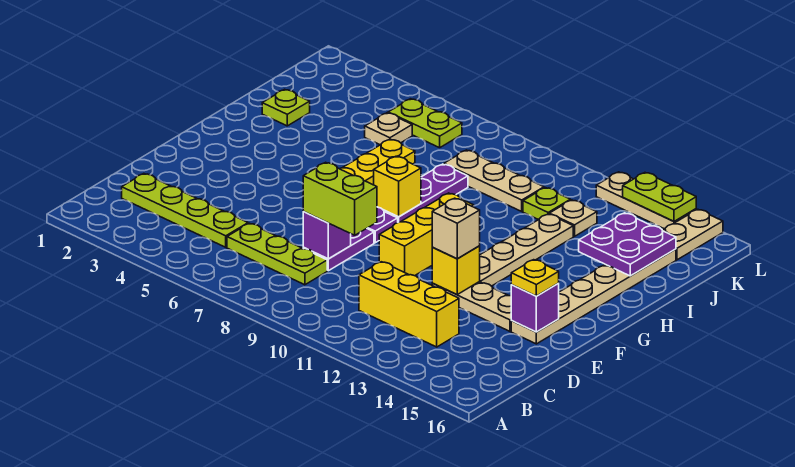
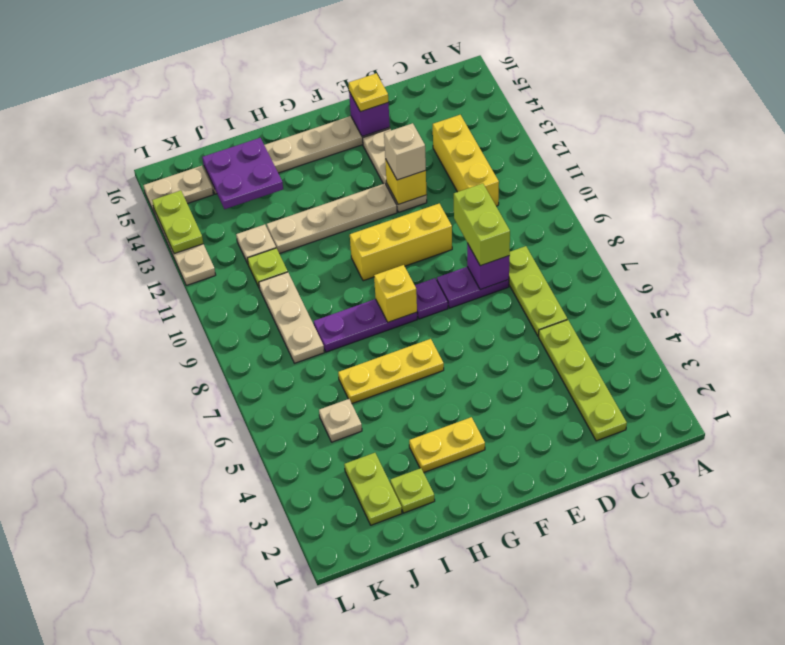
none -> yellow plate G3:H3 level 1
lime plate K5:K6 level 1 -> lime plate J2:J3 level 1

